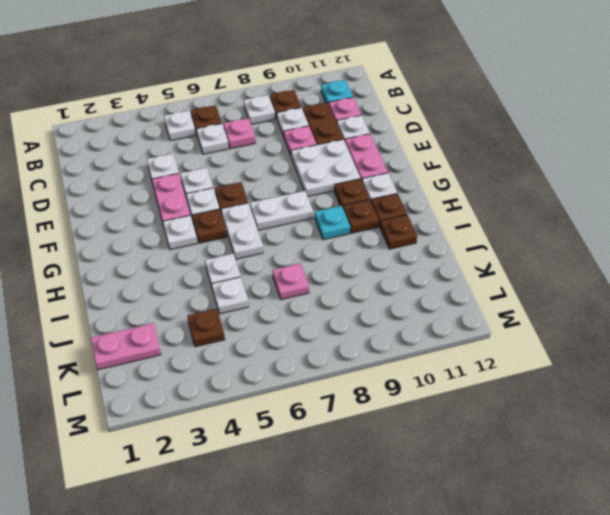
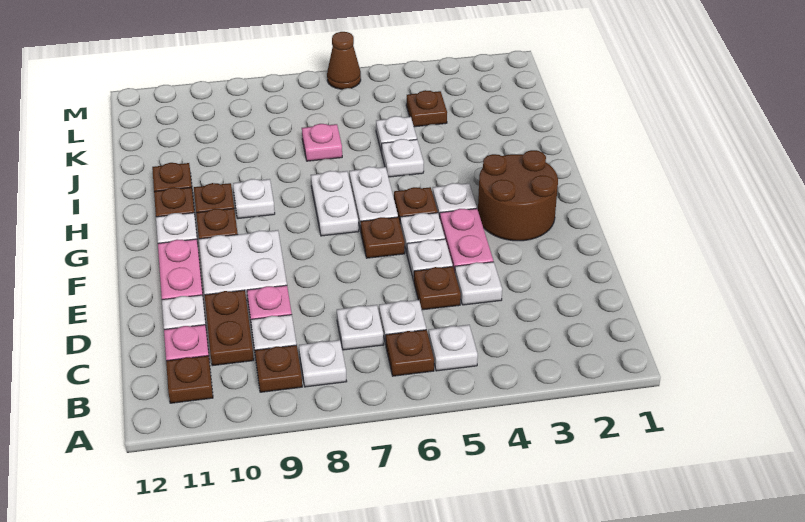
cyan plate B11 level 1 -> brown plate B11 level 1
pink plate C7 level 1 -> white plate C7 level 1
none -> brown plate D5 level 1
none -> brown round brick F2:G3 level 1
white plate G7:G8 level 1 -> white plate G7:H7 level 1
cyan plate H9 level 1 -> white plate H9 level 1
pink plate K1:K2 level 1 -> none
none -> brown cone M6 level 1

